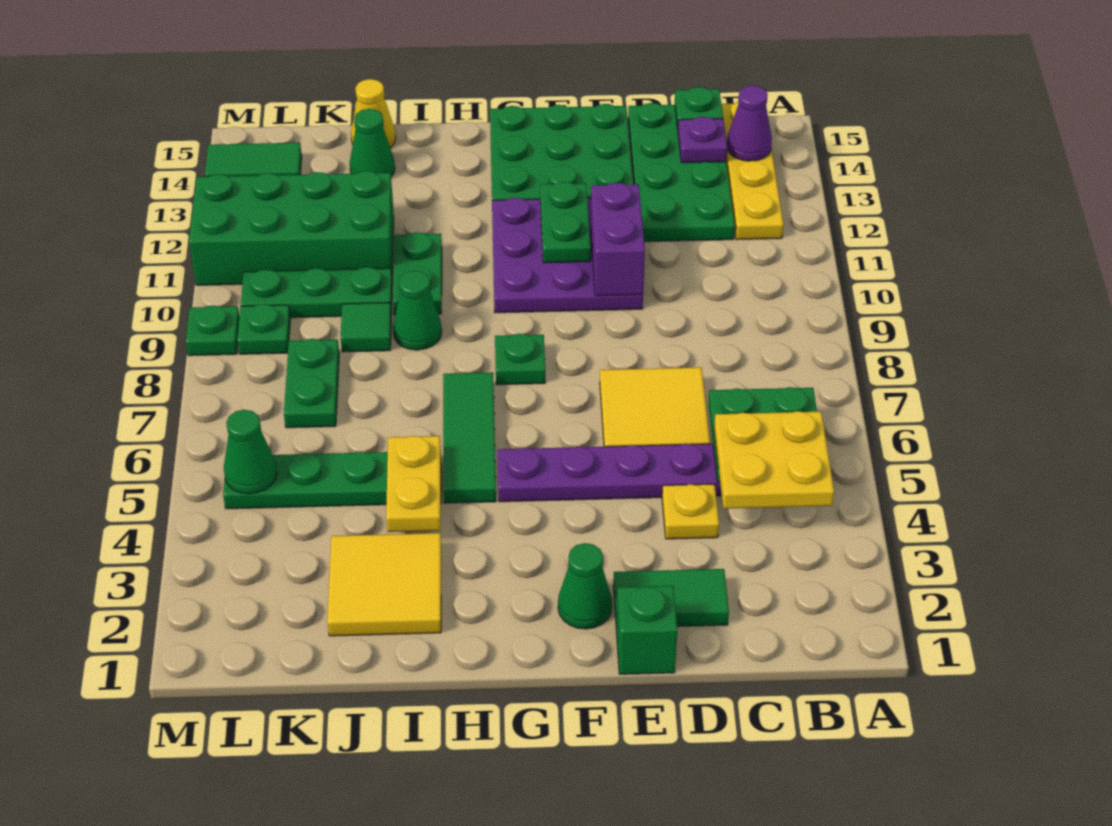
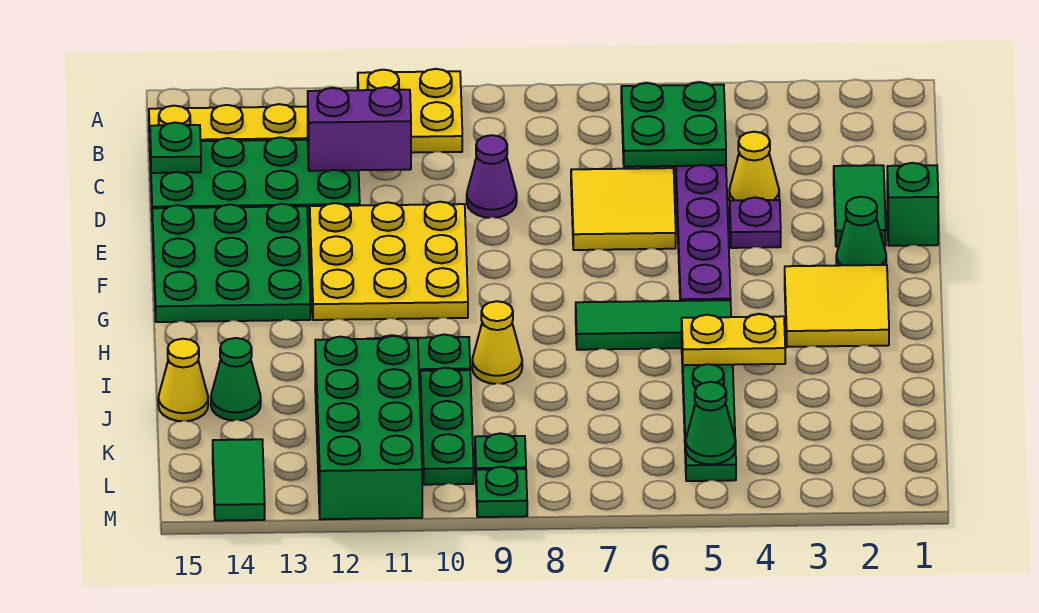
yellow plate B4:C5 level 3 -> yellow plate A10:B11 level 1
purple cone B14 level 2 -> purple cone D9 level 1
purple plate C14 level 2 -> purple plate E4 level 1
yellow plate D4 level 1 -> yellow cone D4 level 1
purple plate E10:G12 level 1 -> yellow plate E10:G12 level 1
purple brick E10:E11 level 2 -> purple brick C11:C12 level 2
green plate F11:F12 level 2 -> none
green plate G8 level 1 -> none
yellow tile I2:J3 level 1 -> yellow tile G2:H3 level 1
green cone I9 level 1 -> yellow cone I9 level 1
green tile J9 level 1 -> none
green plate K7:K8 level 1 -> none

